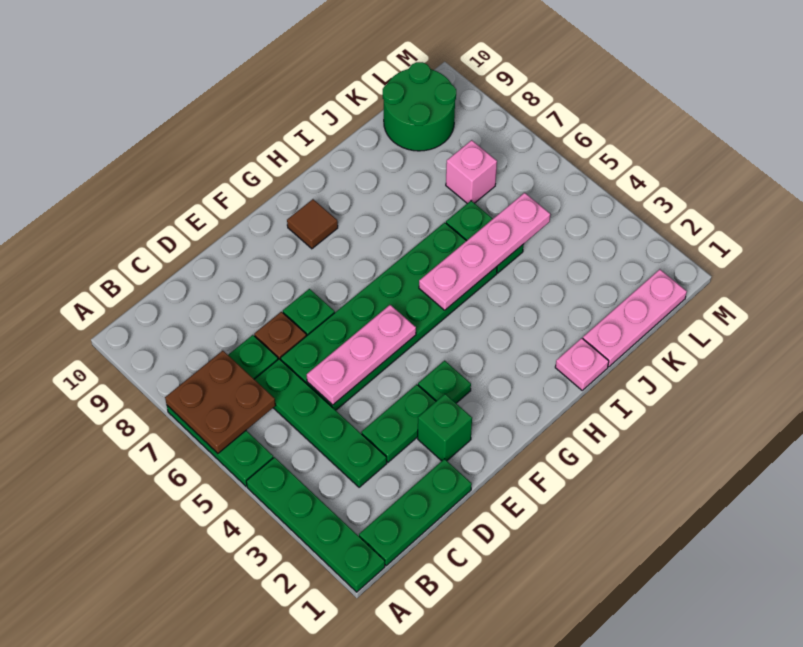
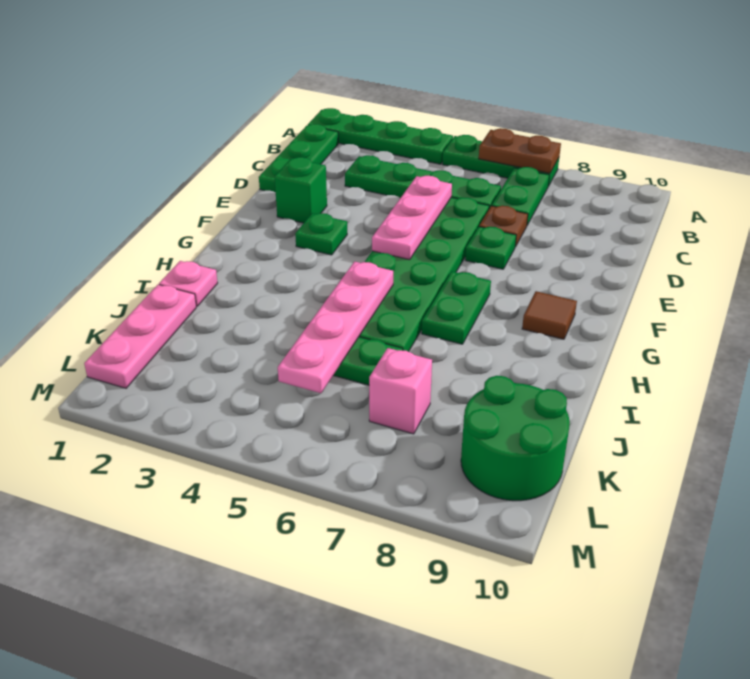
brown plate A6:B7 level 2 -> brown plate A6:A7 level 2
green plate D3:E3 level 1 -> green plate G7:H7 level 1

